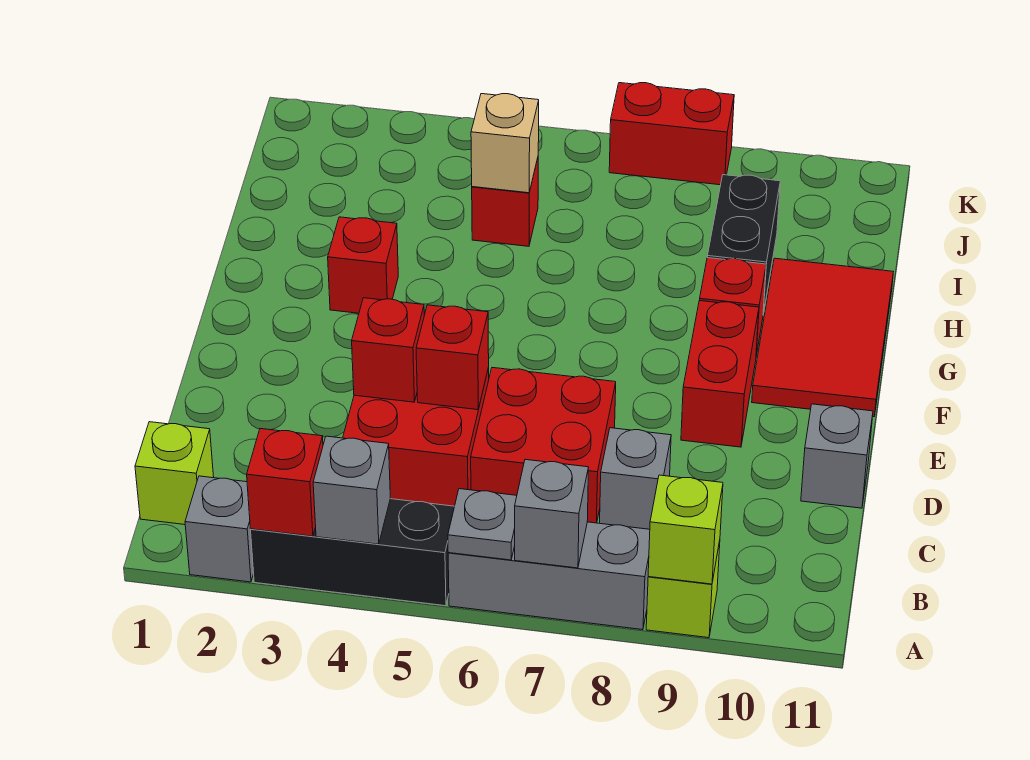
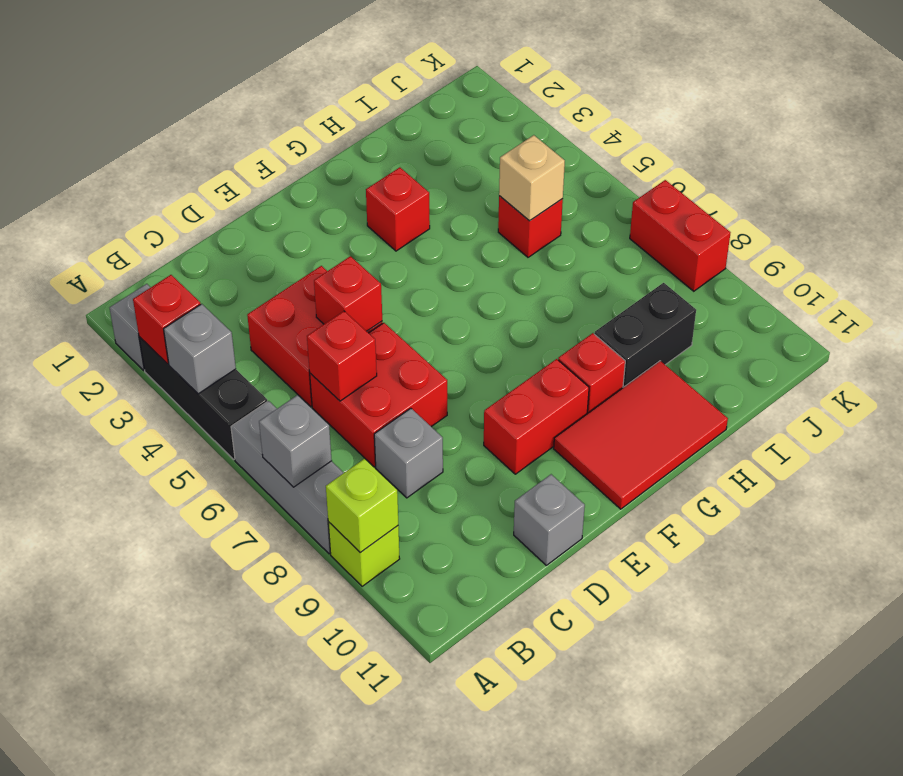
grey plate A6 level 2 -> none
lime brick B1 level 1 -> none
red brick D4 level 2 -> red brick C6 level 2

